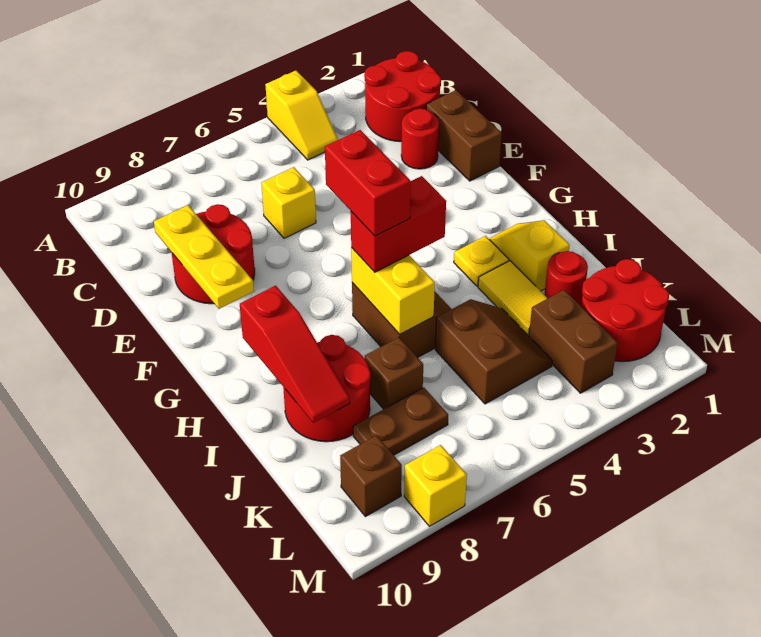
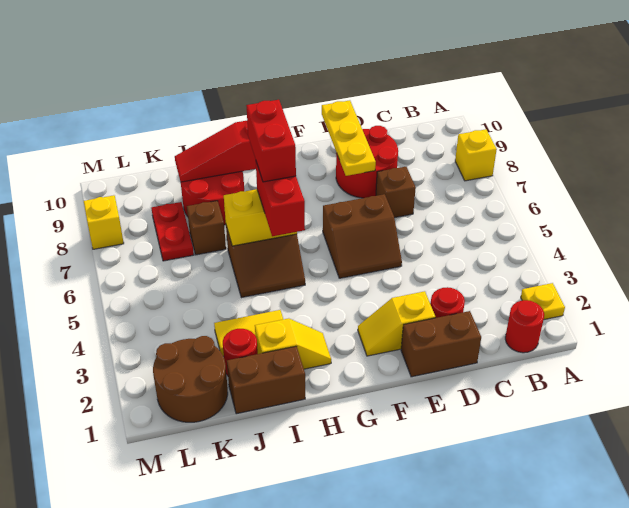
yellow slope A4:B4 level 1 top A -> yellow slope E2:F2 level 1 top E
red round brick B1:C2 level 1 -> red round brick B1 level 1
yellow brick D6 level 1 -> yellow brick A8 level 1
yellow plate D9:F9 level 2 -> yellow plate E8:E10 level 2
red brick G6:H6 level 4 -> red brick H6:H7 level 4
yellow plate H3 level 1 -> yellow plate A2 level 1
brown slope J4:K5 level 1 top 5 -> brown slope E5:F6 level 1 top 6
red round brick K1:L2 level 1 -> brown round brick K1:L2 level 1
brown brick K3:L3 level 1 -> brown brick I1:J1 level 1
brown plate K7:K8 level 1 -> red plate K7:K8 level 1
brown brick L9 level 1 -> brown brick D7 level 1

